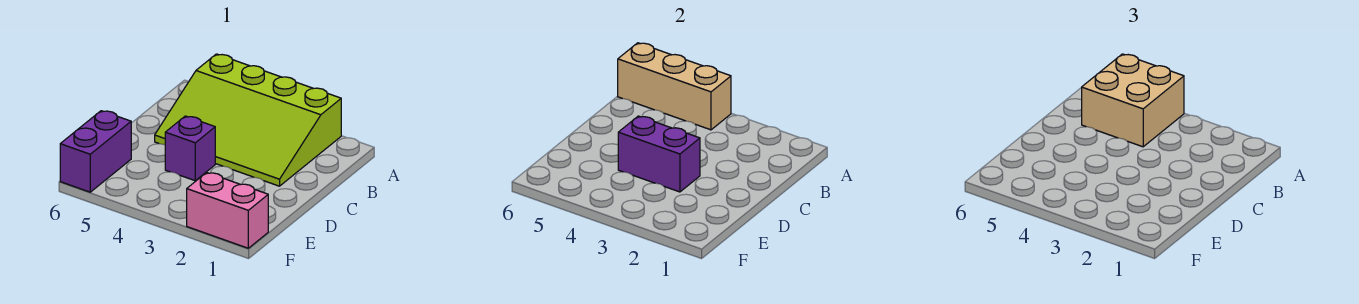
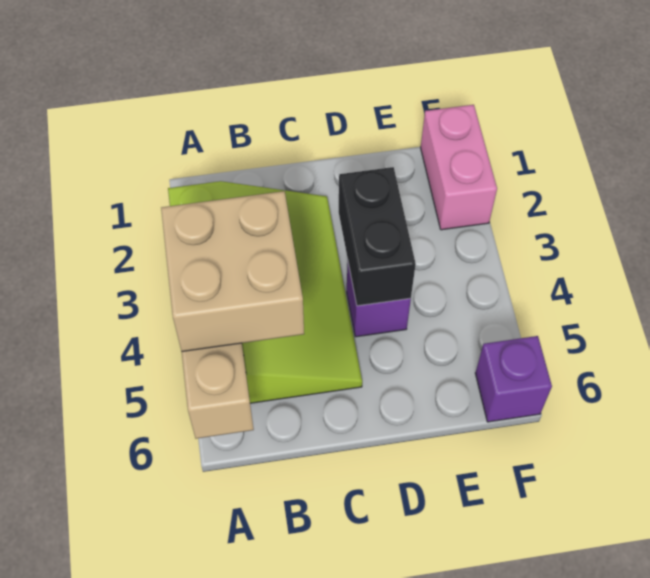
purple brick D3:D4 level 2 -> black brick D3:D4 level 2
purple brick E6:F6 level 1 -> purple brick F6 level 1

